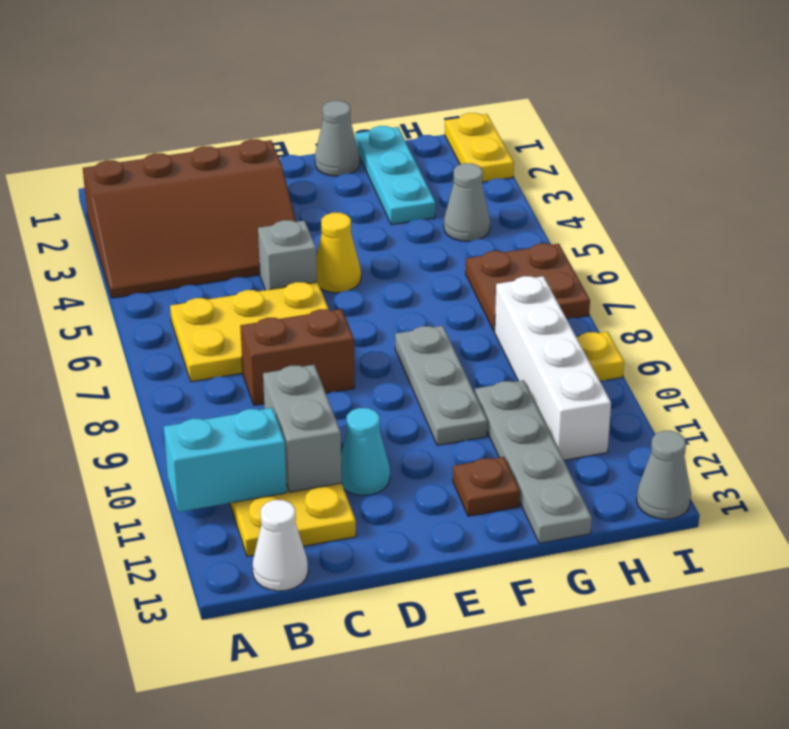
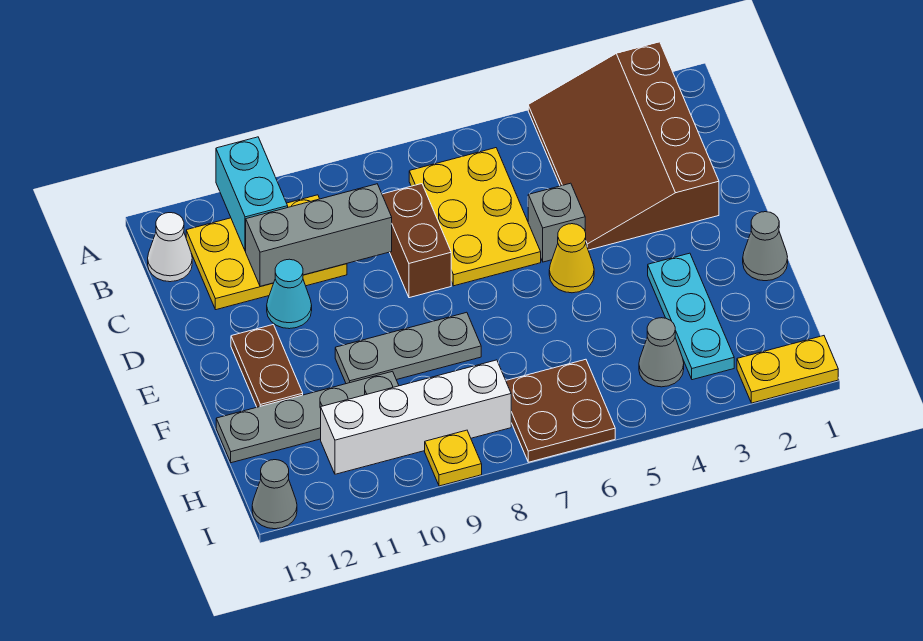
grey brick C10:C11 level 2 -> grey brick C9:C11 level 2
brown plate F12 level 1 -> brown plate E12:F12 level 1
cyan plate G1:G3 level 1 -> cyan plate F3:H3 level 1

